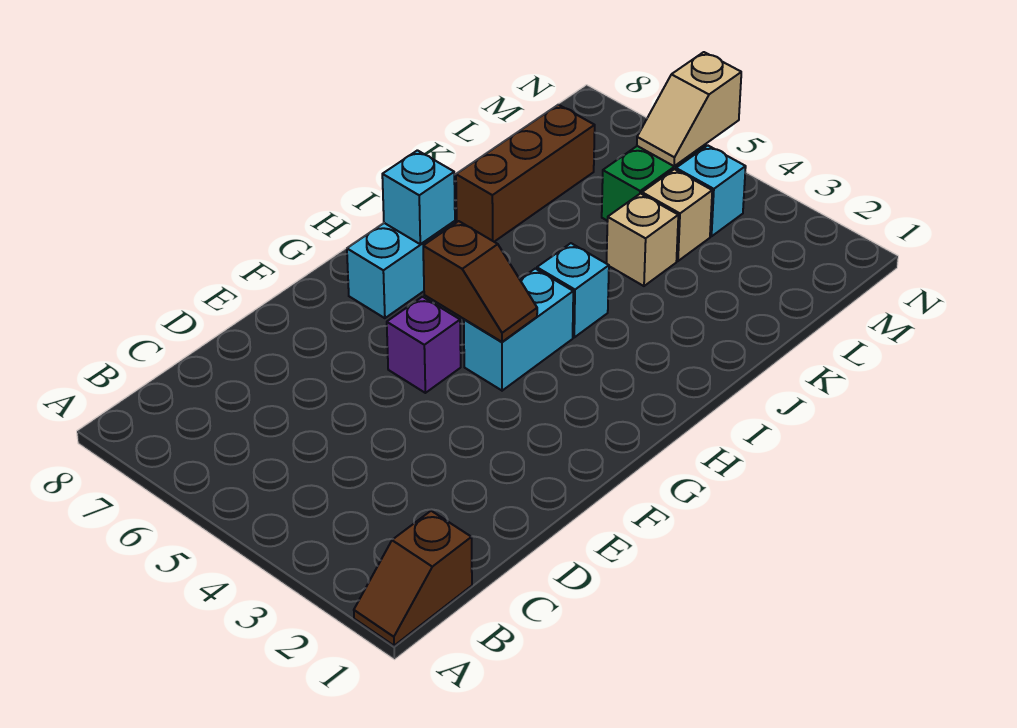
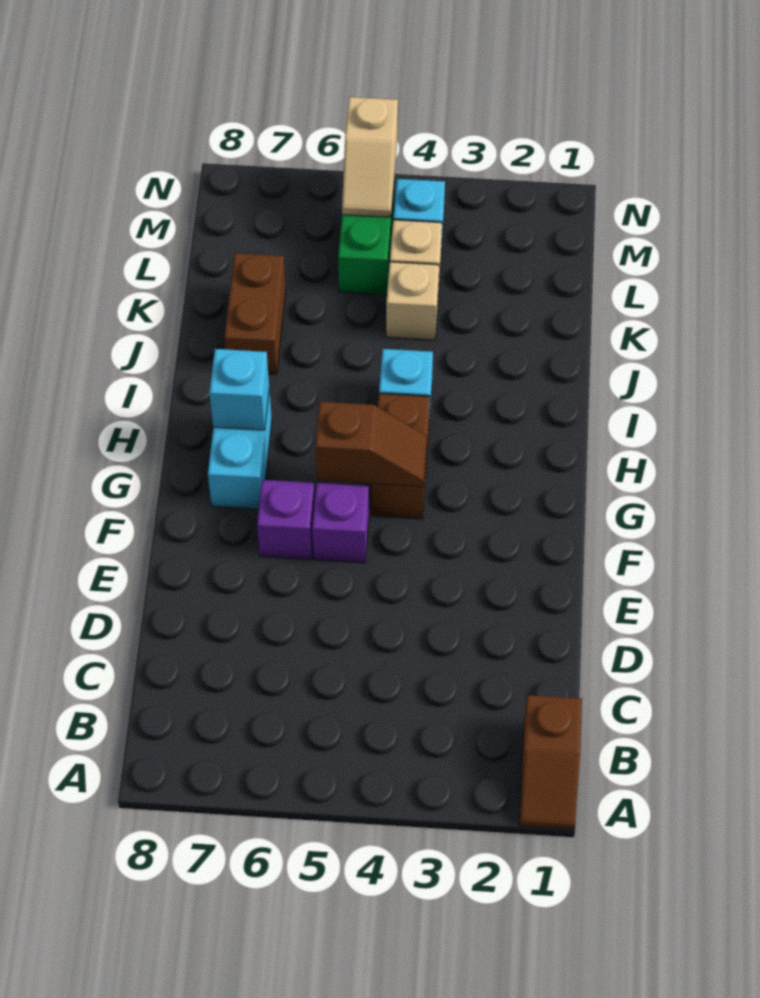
none -> purple brick F6 level 1
cyan brick G4:H4 level 1 -> brown brick G4:H4 level 1
brown brick J7:L7 level 1 -> brown brick J7:K7 level 1

